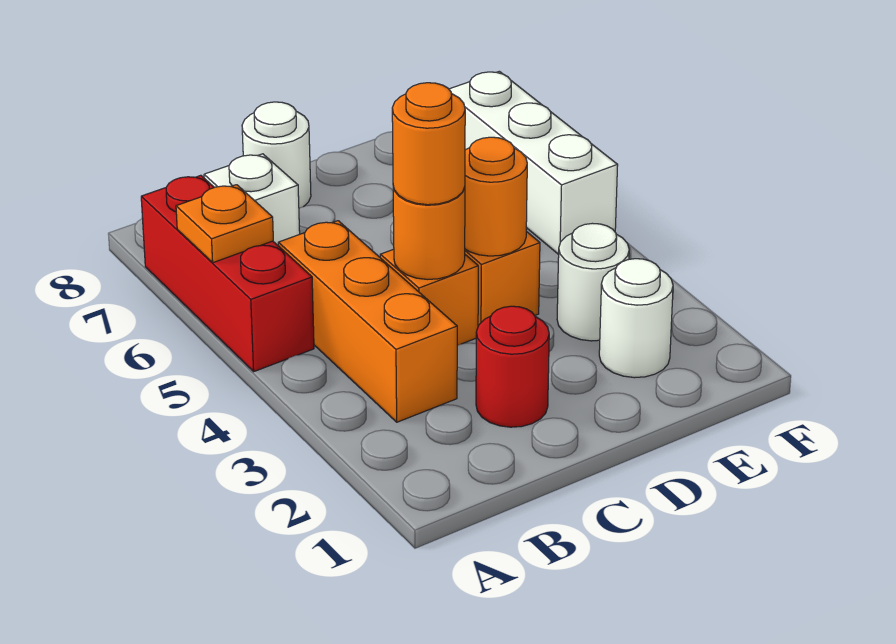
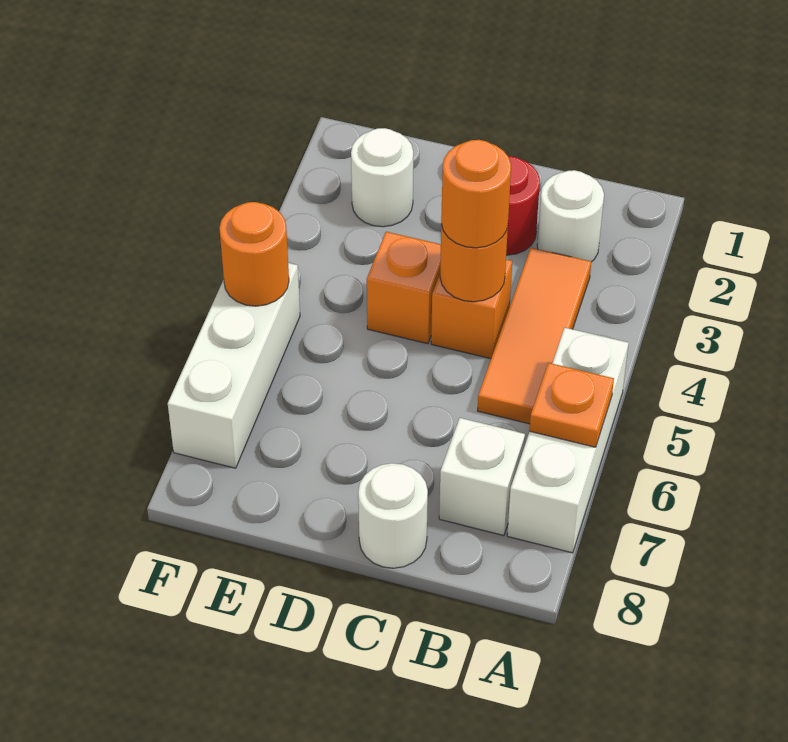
red brick A5:A7 level 1 -> white brick A5:A7 level 1
orange brick B3:B5 level 1 -> orange tile B3:B5 level 1
orange round brick D4 level 2 -> orange round brick F5 level 2
white round brick E3 level 1 -> white round brick B2 level 1

